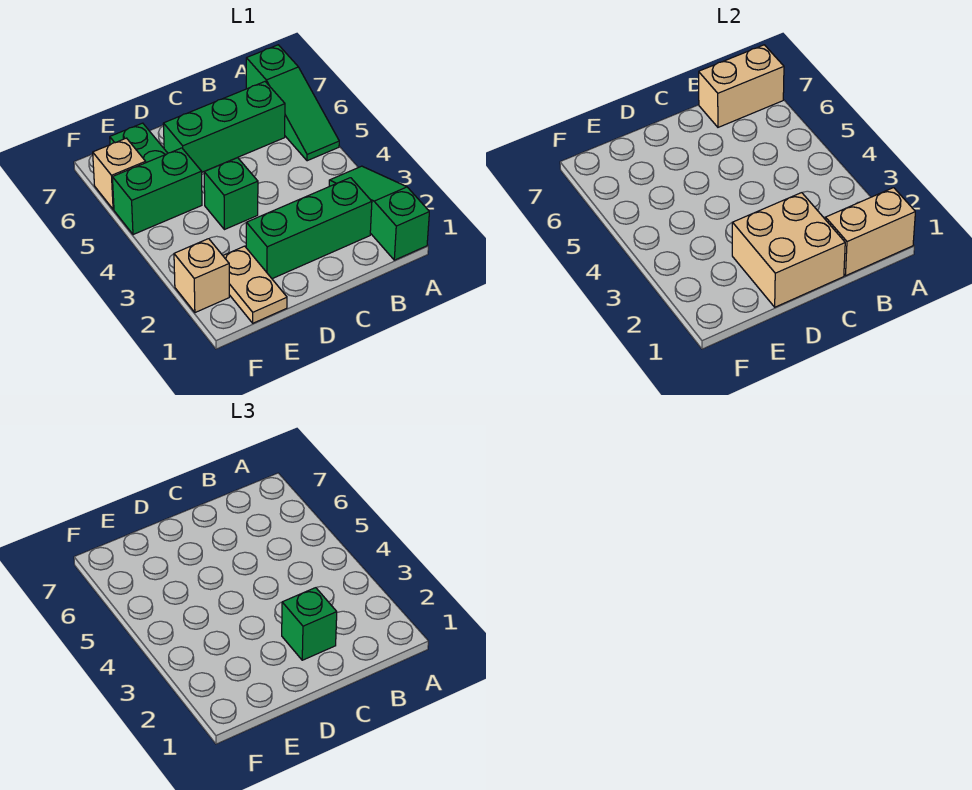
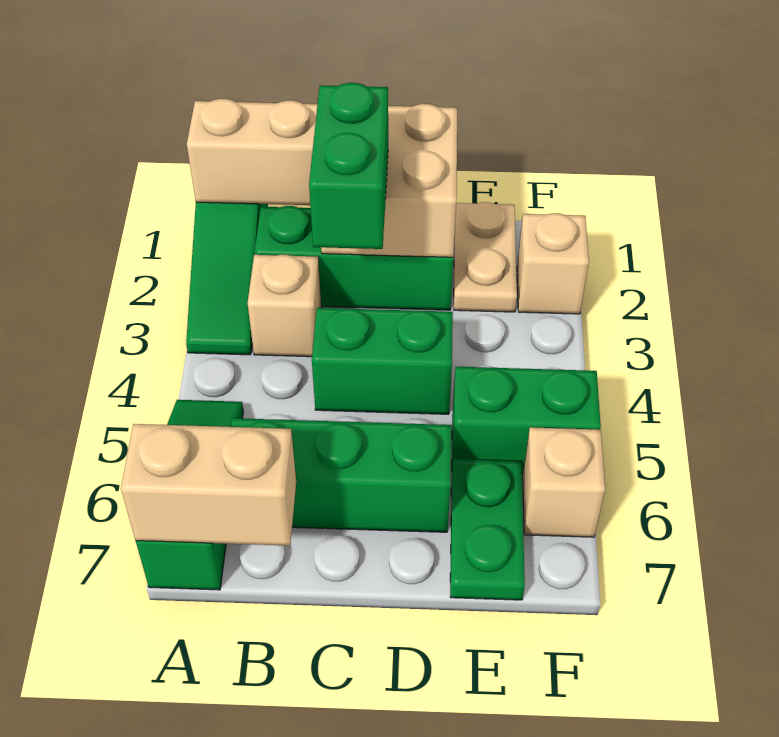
none -> tan brick B3 level 1
green brick C2 level 3 -> green brick C2:C3 level 3
green brick D4 level 1 -> green brick C4:D4 level 1

